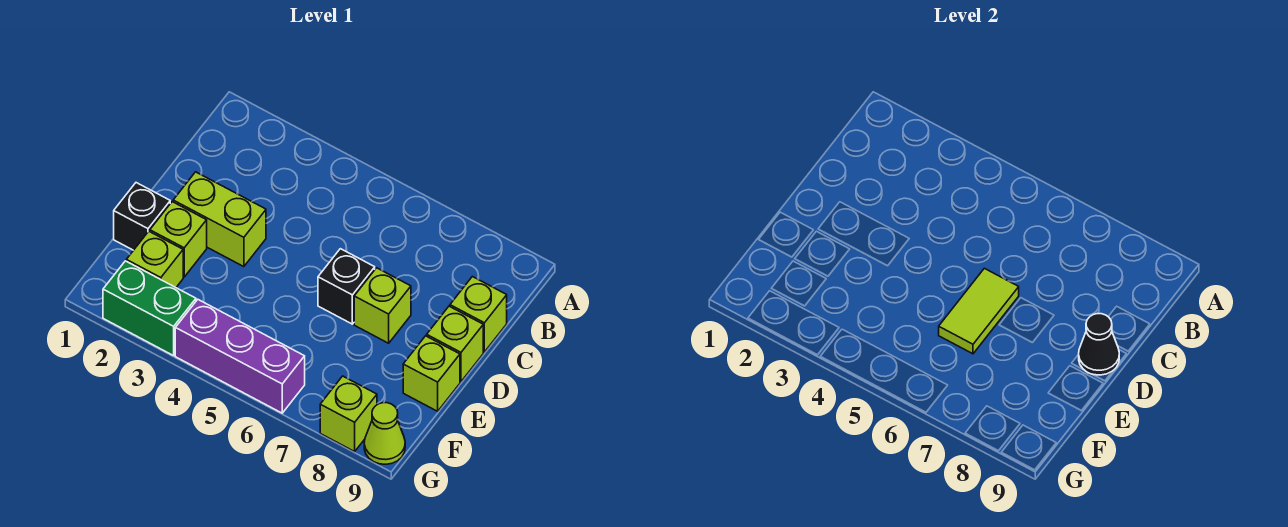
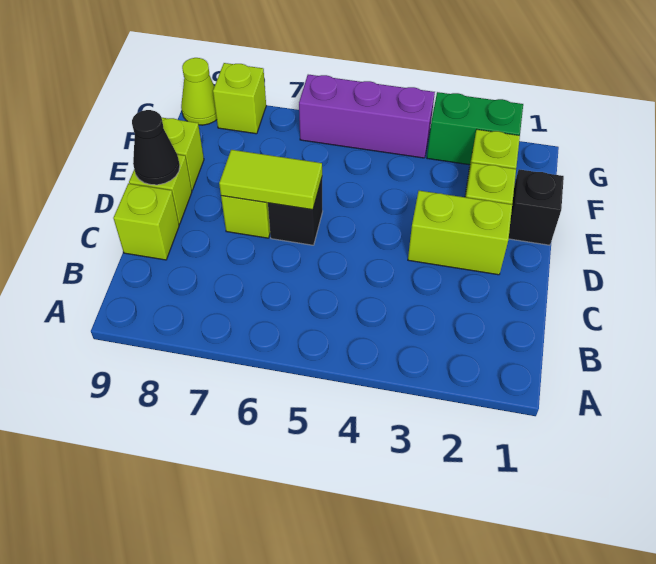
lime tile D6:E6 level 2 -> lime tile D6:D7 level 2

